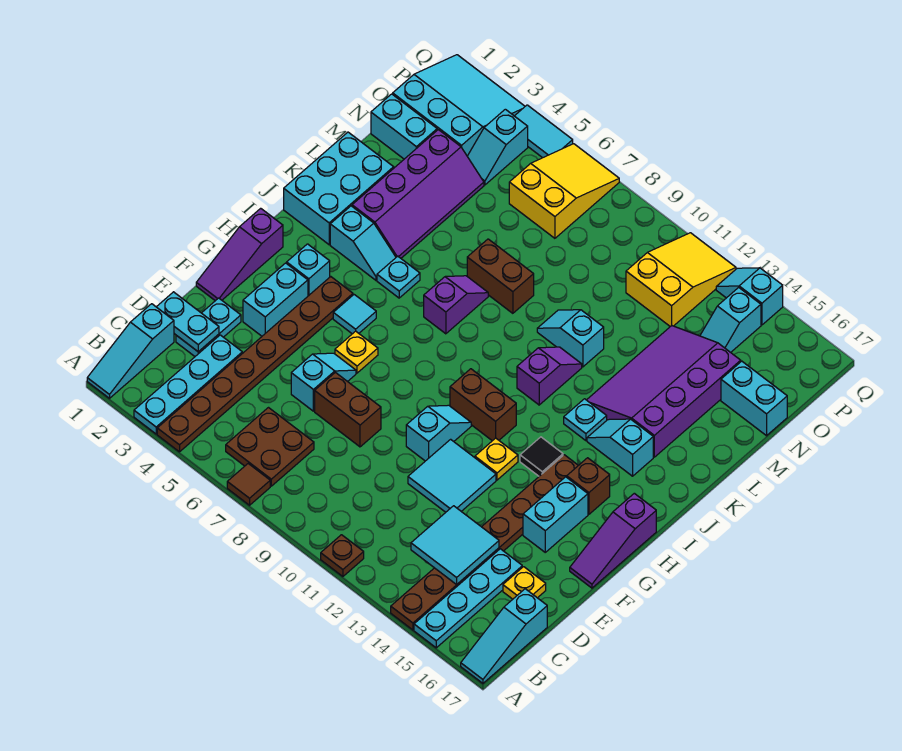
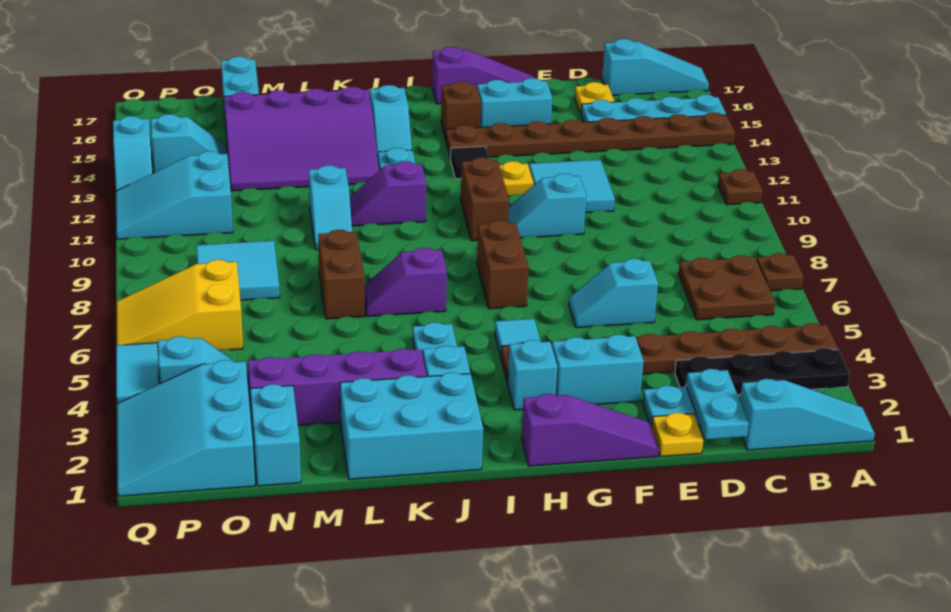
cyan plate A3:D3 level 1 -> black plate A3:D3 level 1
brown tile A7 level 1 -> brown plate A7 level 1
cyan tile C13:D14 level 2 -> cyan tile N8:O9 level 1
brown brick E7:E8 level 1 -> brown brick H7:H8 level 1
yellow plate G6 level 1 -> yellow plate E1 level 1
yellow slope O11:Q12 level 1 top O -> cyan slope O11:Q12 level 1 top O

